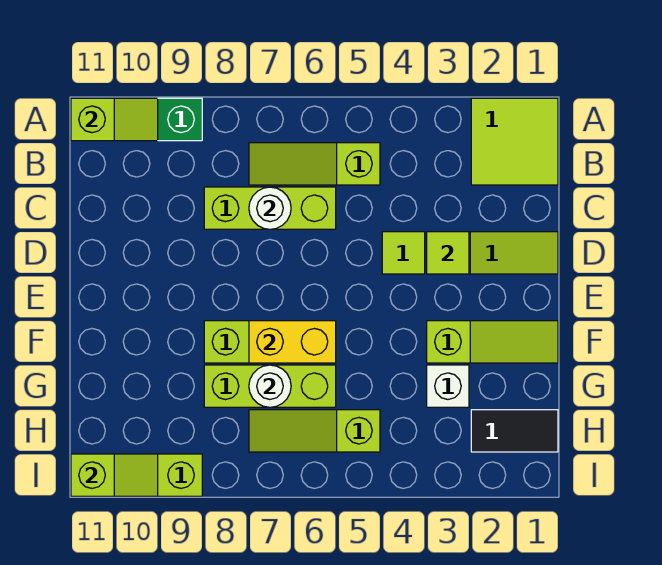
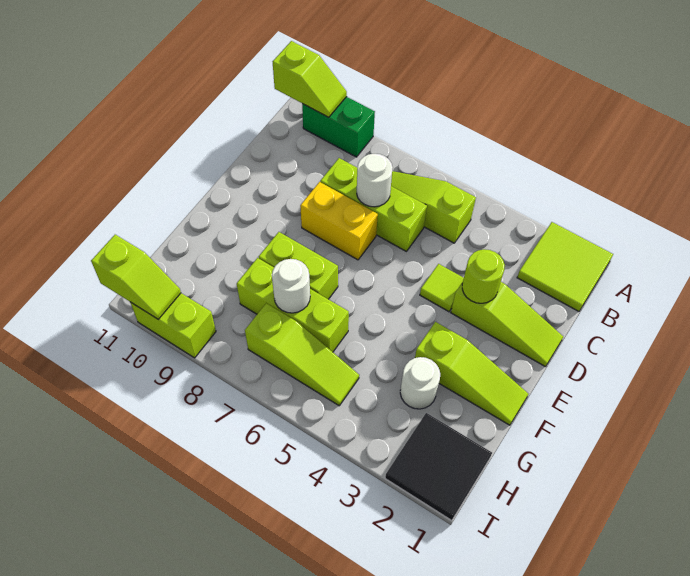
lime tile D3 level 2 -> lime round brick D3 level 2
yellow brick F6:F7 level 2 -> yellow brick D7:D8 level 1
white brick G3 level 1 -> white round brick G3 level 1
black tile H1:H2 level 1 -> black tile H1:I2 level 1
lime slope H5:H7 level 1 top 5 -> lime slope H5:H7 level 1 top 7

